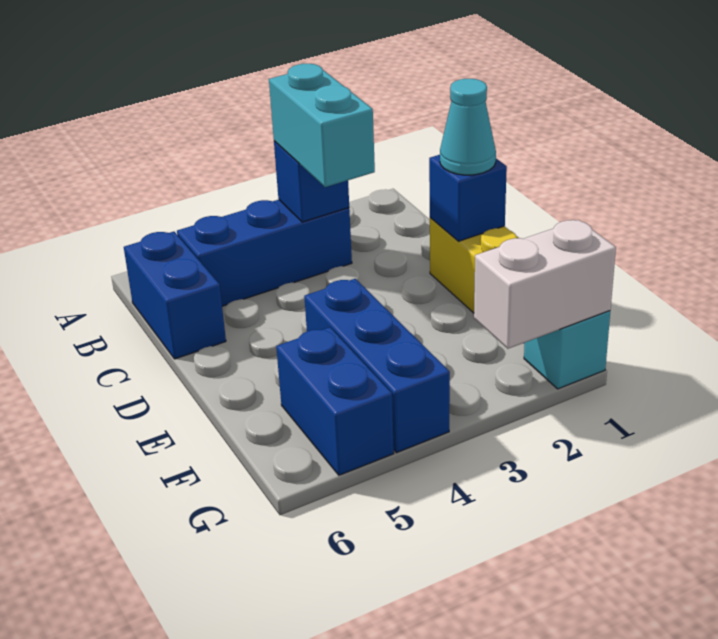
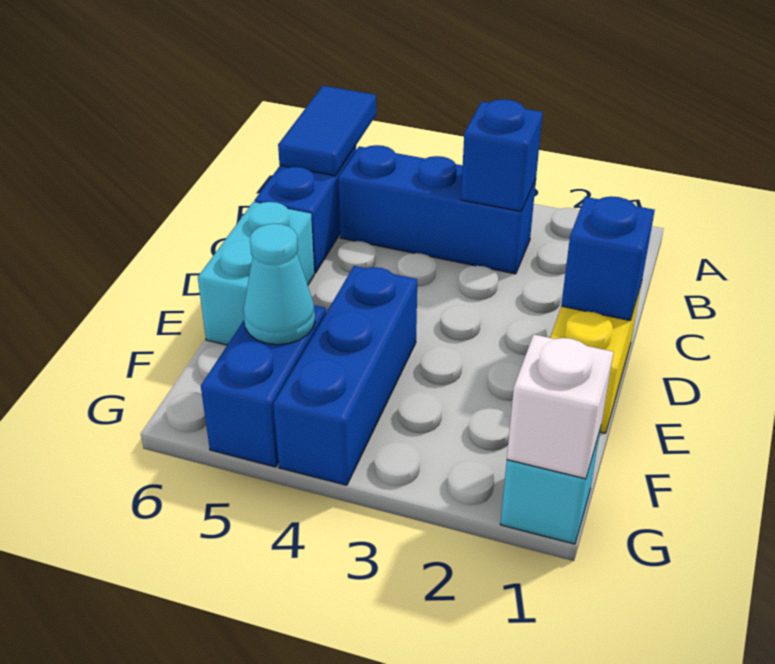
none -> blue tile A6:B6 level 2
cyan brick B3:C3 level 3 -> cyan brick D6:E6 level 1
cyan cone D1 level 3 -> cyan cone F5 level 2
white brick G1:G2 level 2 -> white brick G1 level 2

